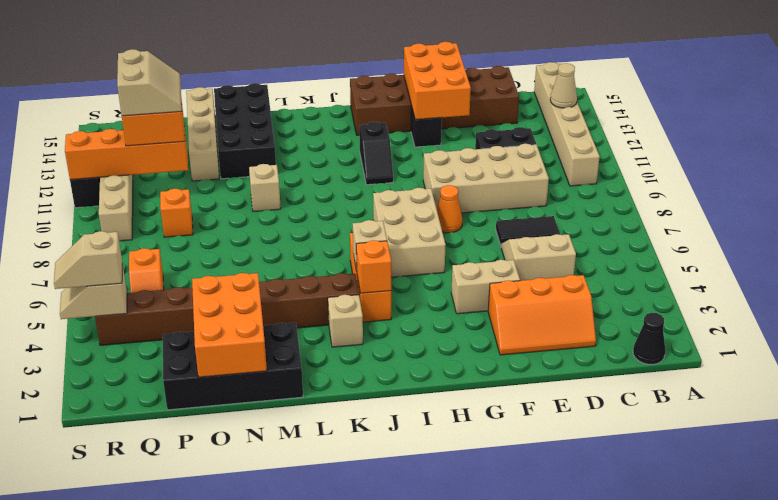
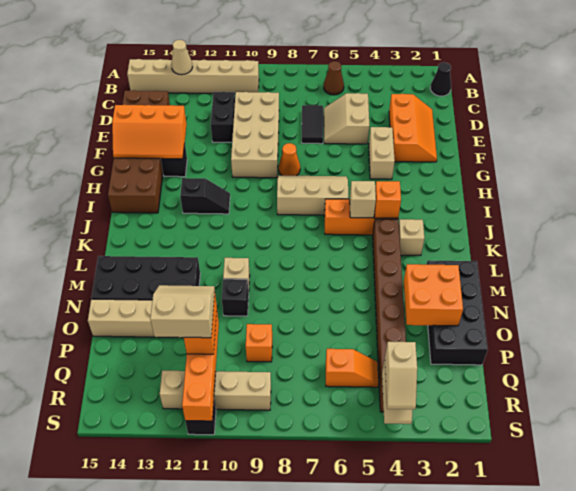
none -> brown cone B6 level 1
orange brick F13:G15 level 2 -> orange slope F13:G15 level 2 top F
tan brick H6:I8 level 1 -> tan slope H6:I8 level 1 top I
orange brick N1:O3 level 2 -> orange brick N2:O3 level 2
none -> black brick N10 level 1

